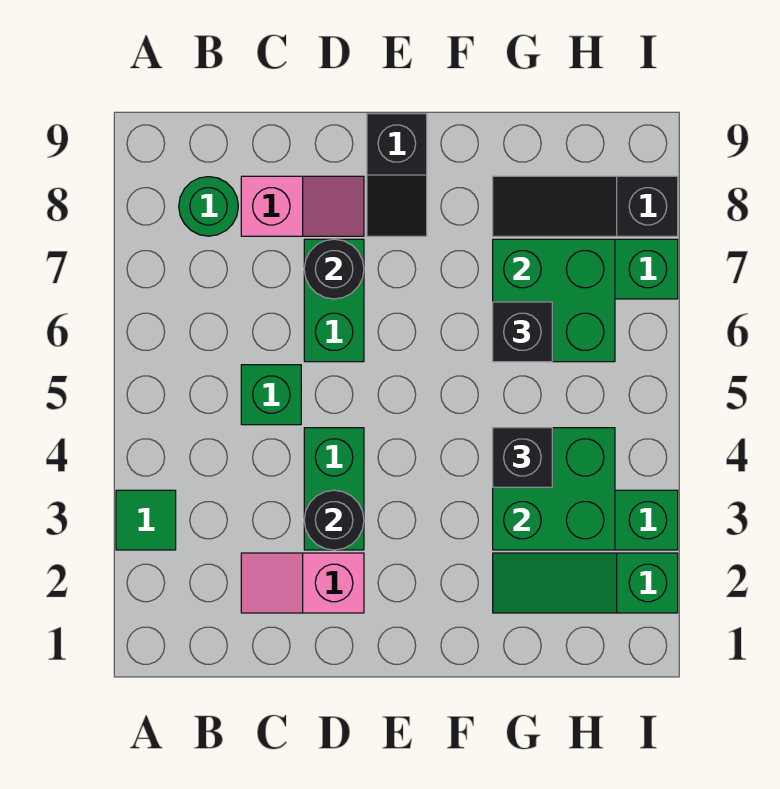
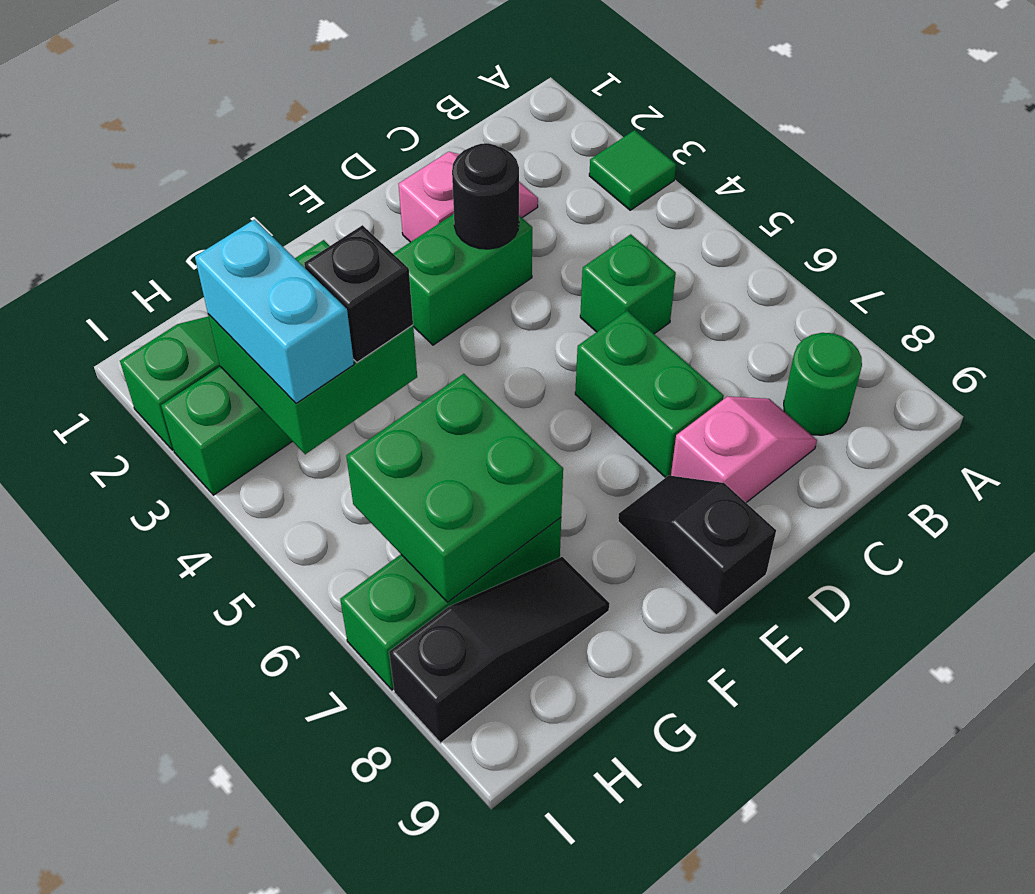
pink slope C8:D8 level 1 top C -> pink slope C8:D8 level 1 top D
green brick D3:D4 level 1 -> green brick D3:E3 level 1
black round brick D7 level 2 -> none
black brick G6 level 3 -> none
none -> cyan brick H3:H4 level 3

